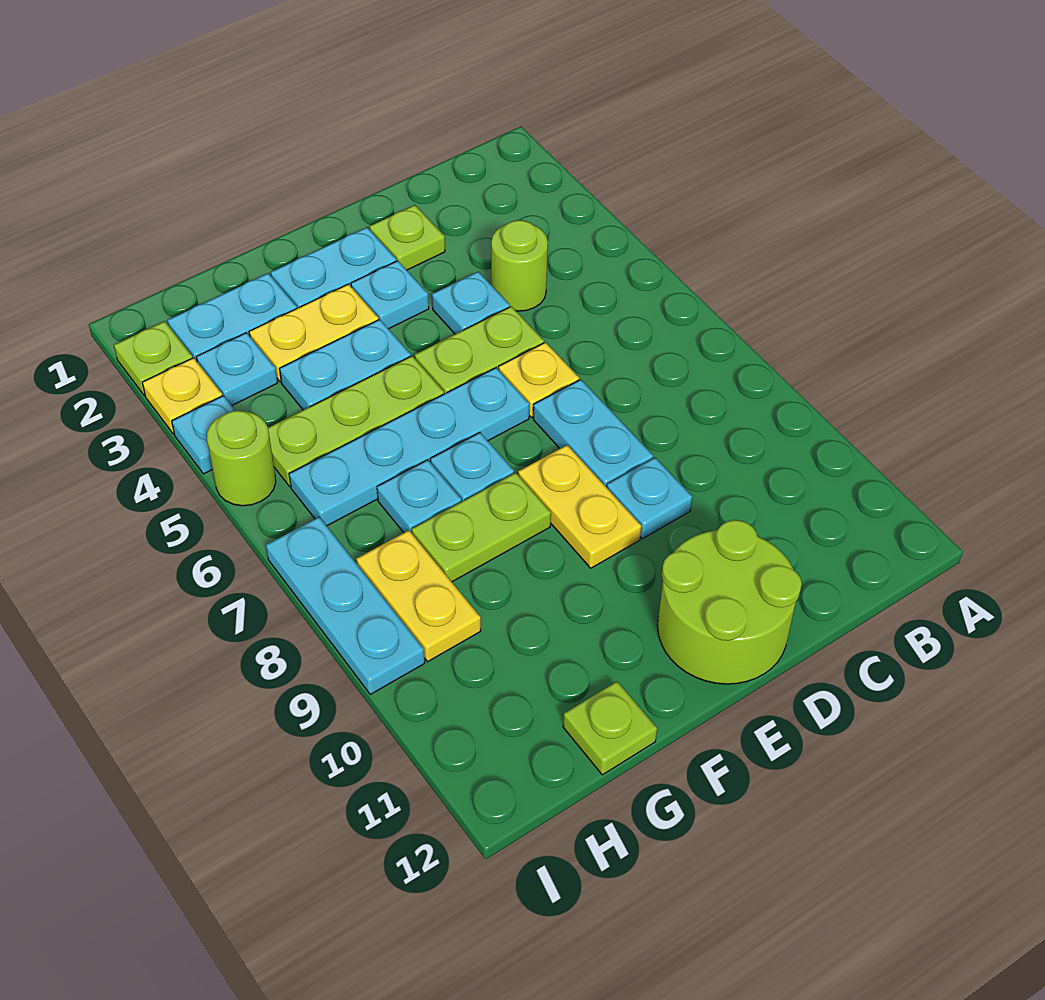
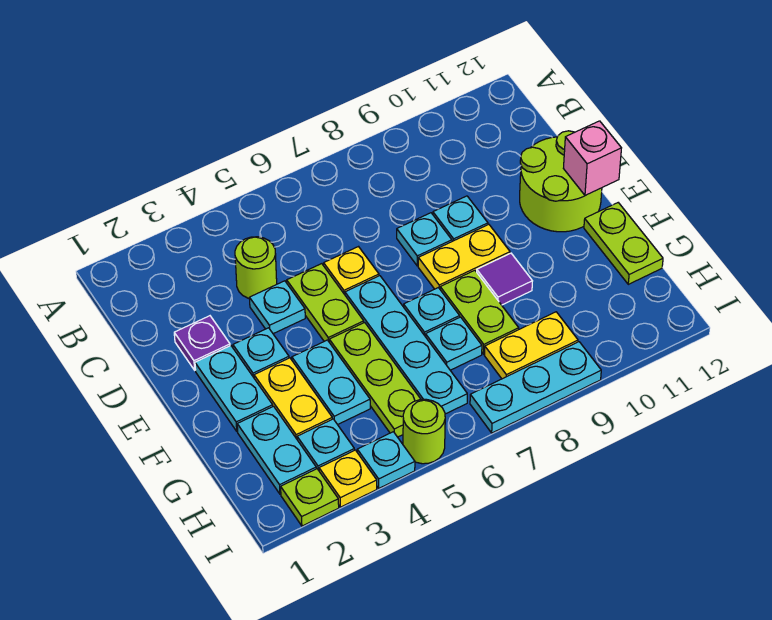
lime plate D2 level 1 -> purple plate D2 level 1
cyan plate D7:D8 level 1 -> cyan plate D8 level 1
none -> pink brick E12 level 2
none -> purple tile F9 level 1
lime plate G12 level 1 -> lime plate F12:G12 level 1

